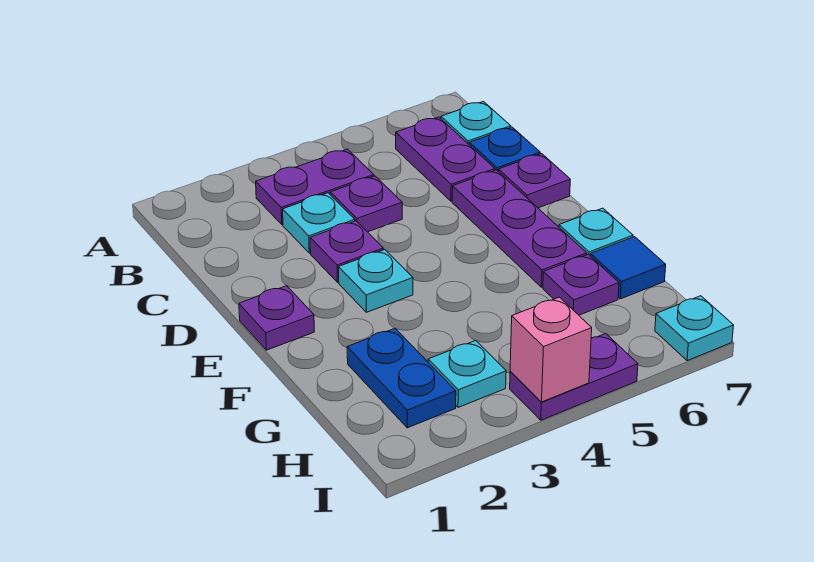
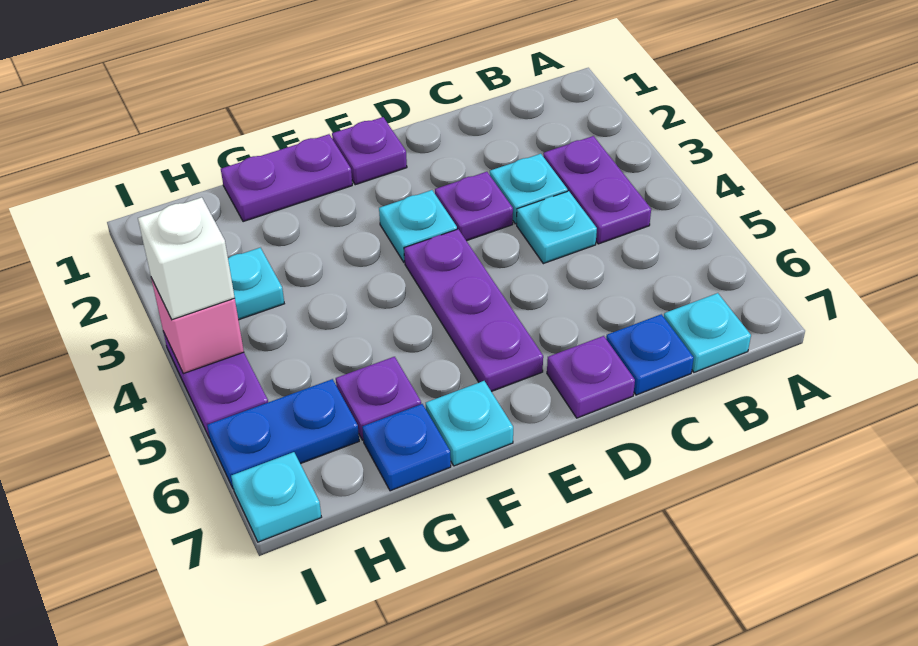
purple plate B6:C6 level 1 -> purple plate F1:G1 level 1
purple plate C4 level 1 -> cyan plate C4 level 1
purple plate D6:F6 level 1 -> purple plate E4:E6 level 1
blue plate G2:H2 level 1 -> blue plate H6:I6 level 1
blue tile G7 level 1 -> blue plate G7 level 1
none -> white brick I4 level 3

